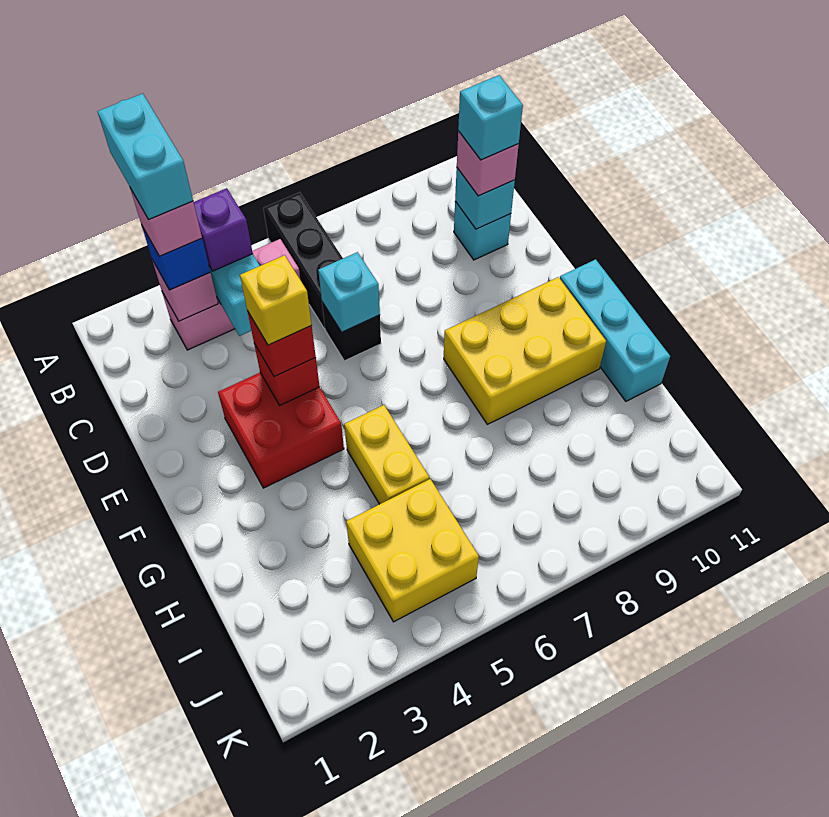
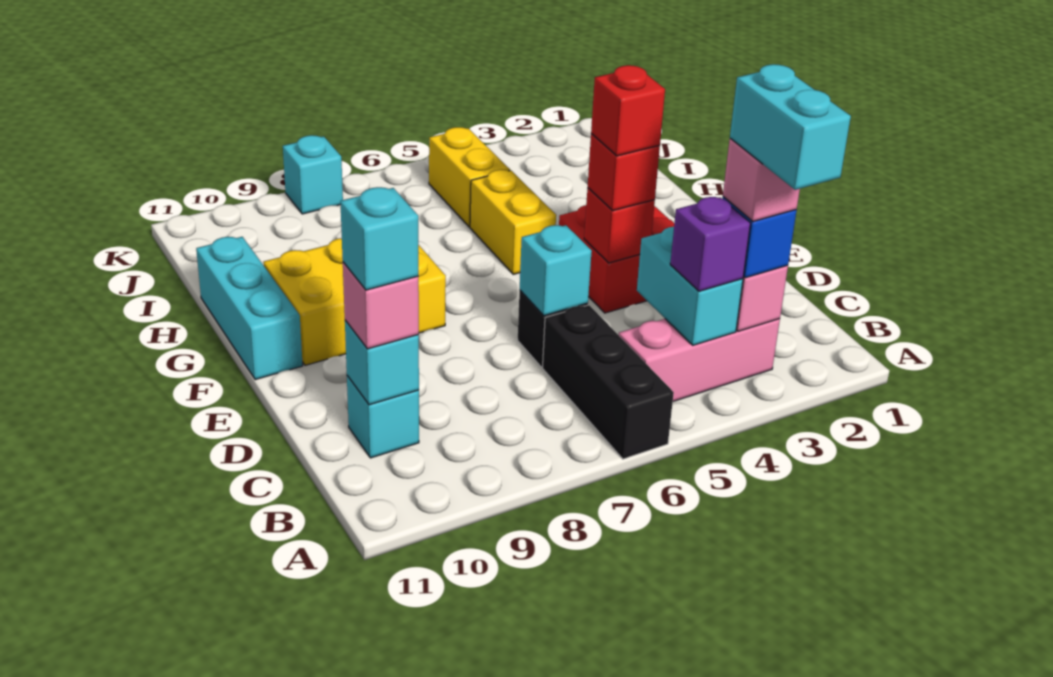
yellow brick E4 level 4 -> red brick E4 level 4
yellow brick I4:J5 level 1 -> yellow brick I5:J5 level 1
none -> cyan brick K8 level 1

